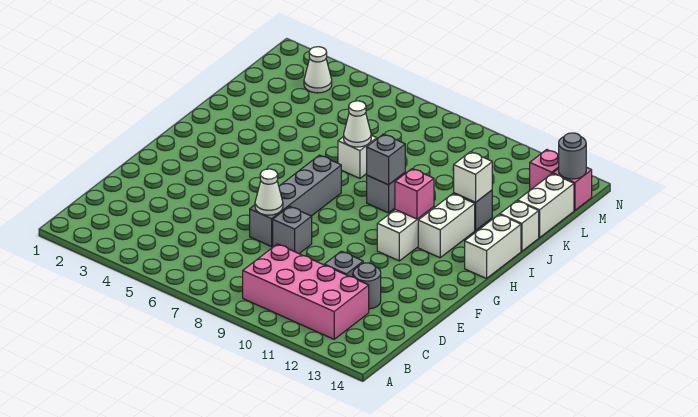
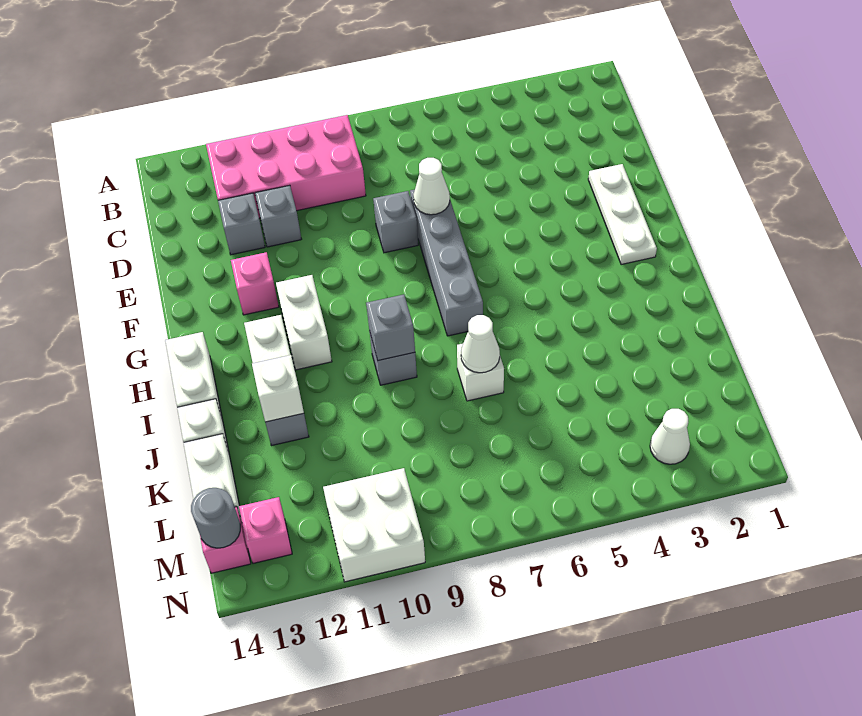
grey round brick D12 level 1 -> grey brick D12 level 1
none -> white plate E2:G2 level 1
pink brick H11 level 2 -> pink brick F12 level 1
none -> white brick M10:N11 level 1

